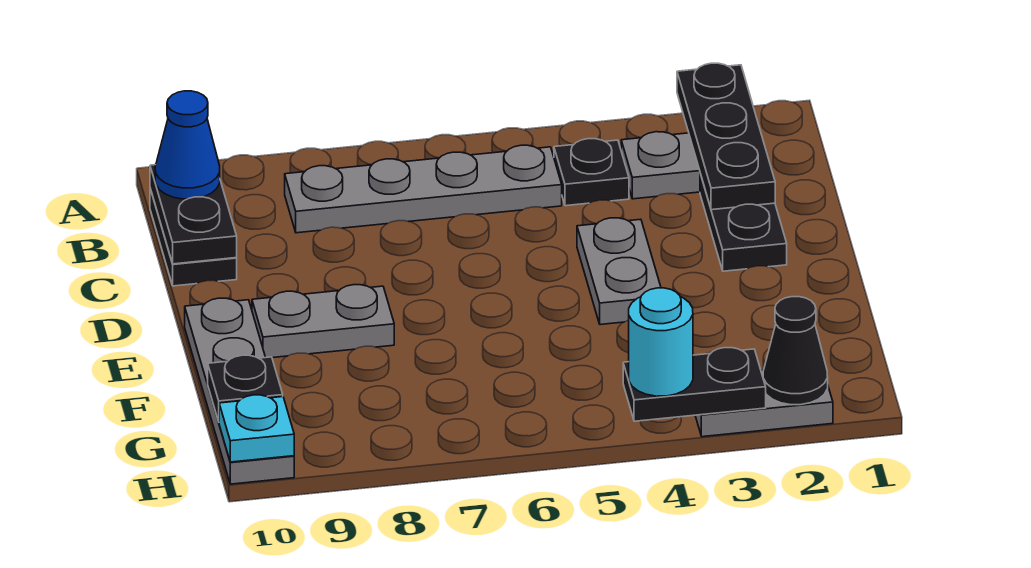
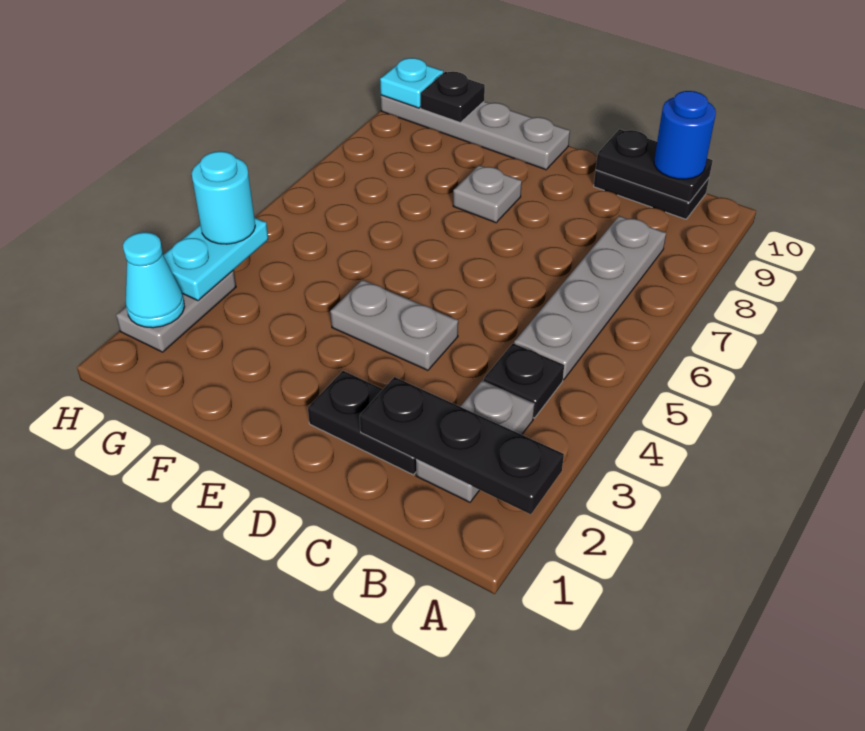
blue cone B10 level 3 -> blue round brick B10 level 3
grey plate E8:E9 level 1 -> grey plate E8 level 1
black cone H2 level 2 -> cyan cone H2 level 2
black plate H3:H4 level 2 -> cyan plate H3:H4 level 2

